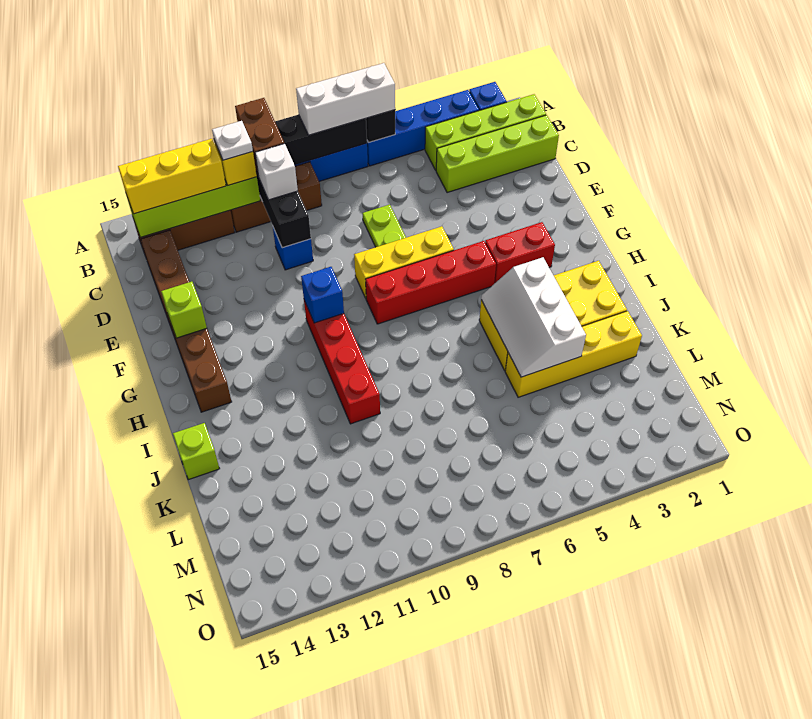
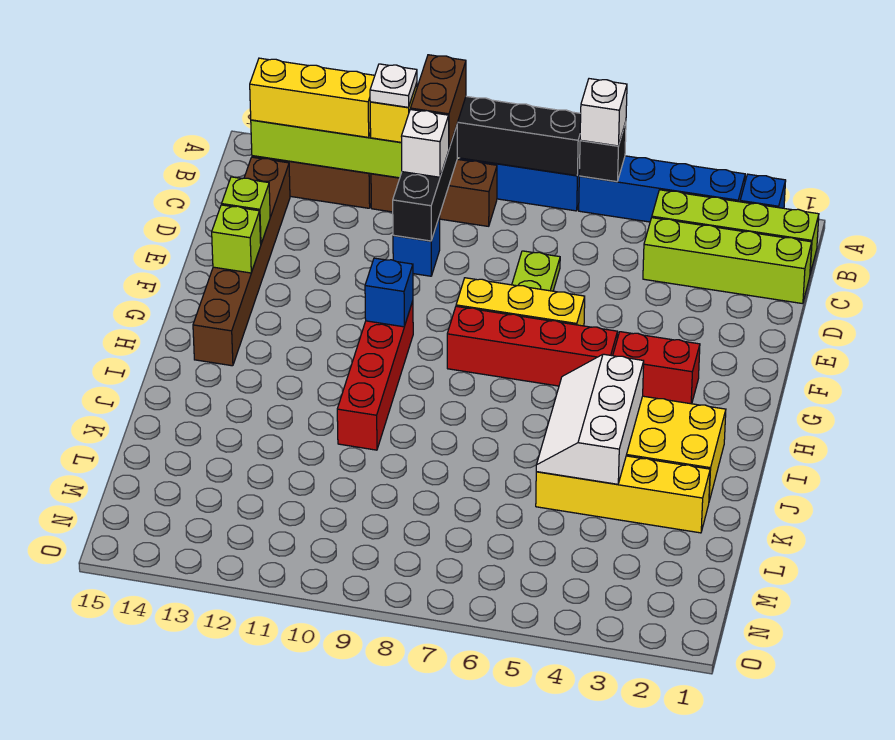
white brick A6:A8 level 3 -> white brick A6 level 3
lime brick J15 level 1 -> lime brick E14 level 2

